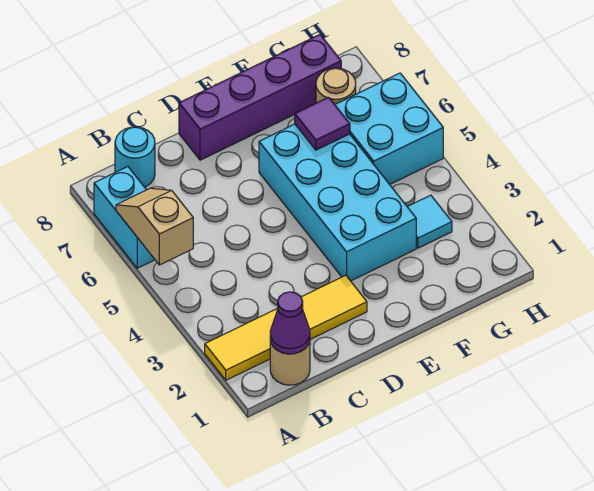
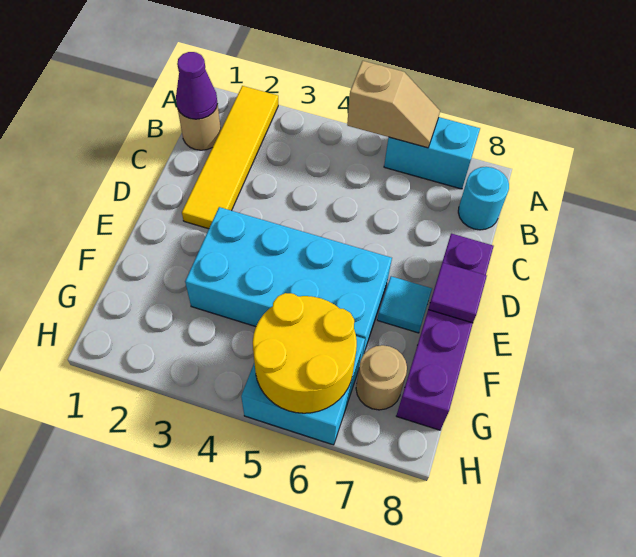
purple tile F6 level 2 -> purple tile E8 level 2
cyan tile G3 level 1 -> cyan tile E7 level 1
none -> yellow round brick G5:H6 level 2

